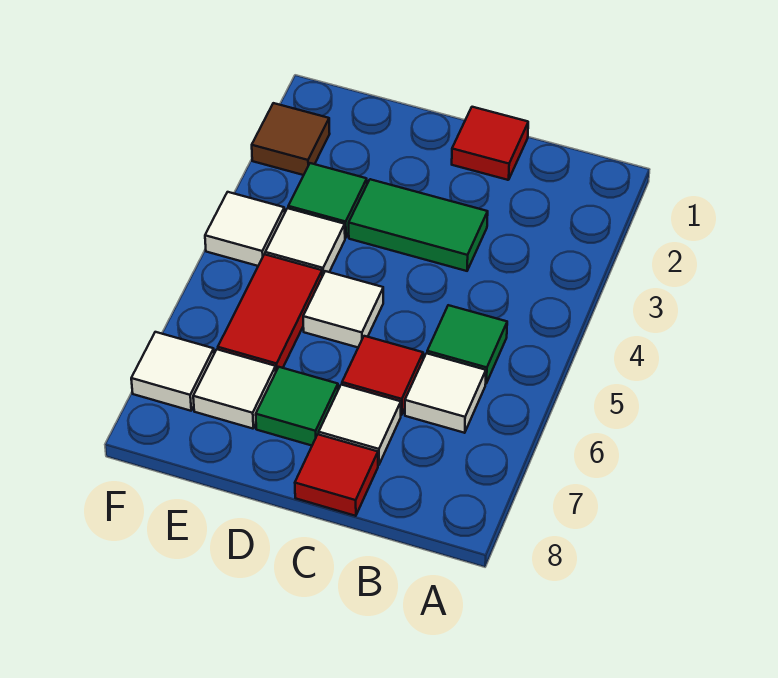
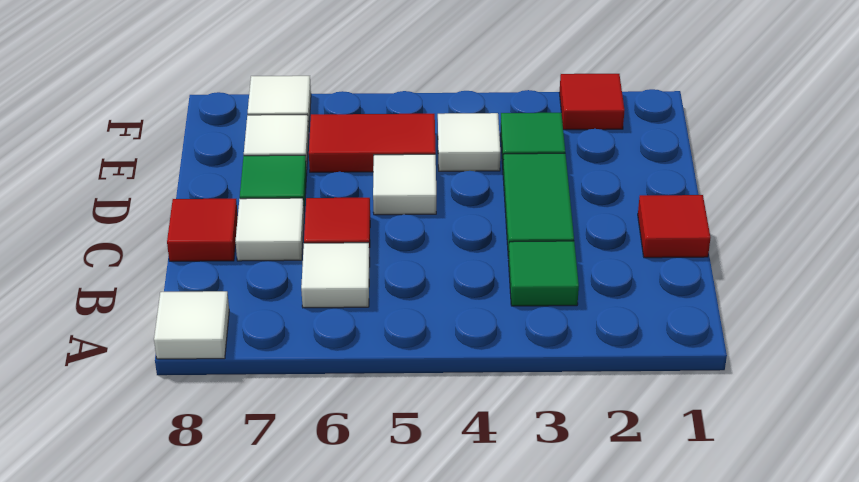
green tile B5 level 1 -> green tile B3 level 1
brown tile F2 level 1 -> red tile F2 level 1
white tile F4 level 1 -> white tile A8 level 1

